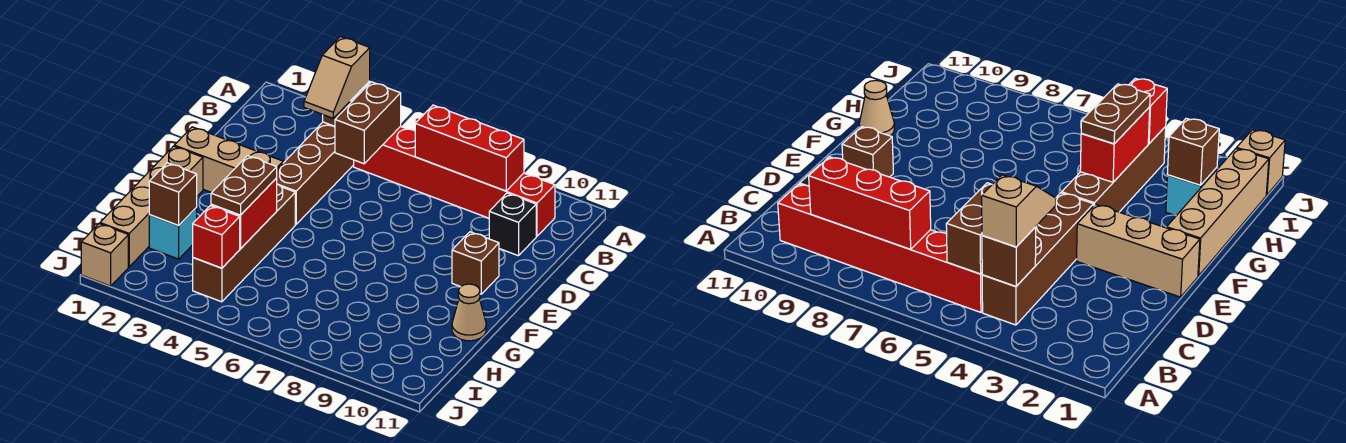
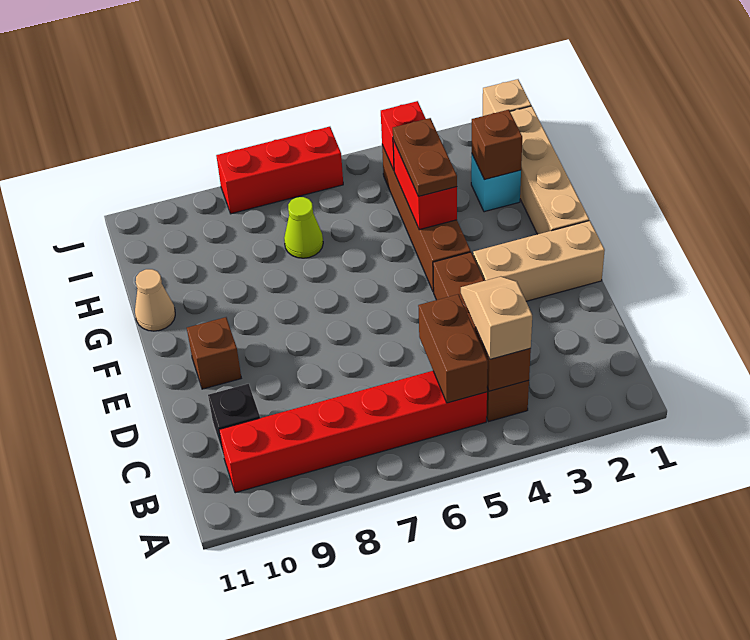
red brick B7:B9 level 2 -> red brick J6:J8 level 1
none -> lime cone H7 level 1

